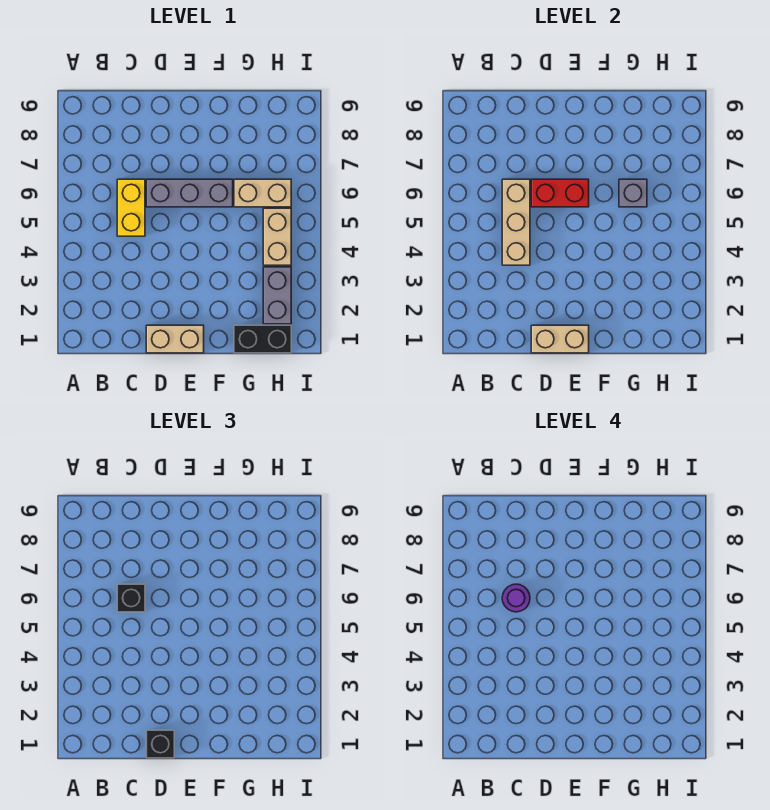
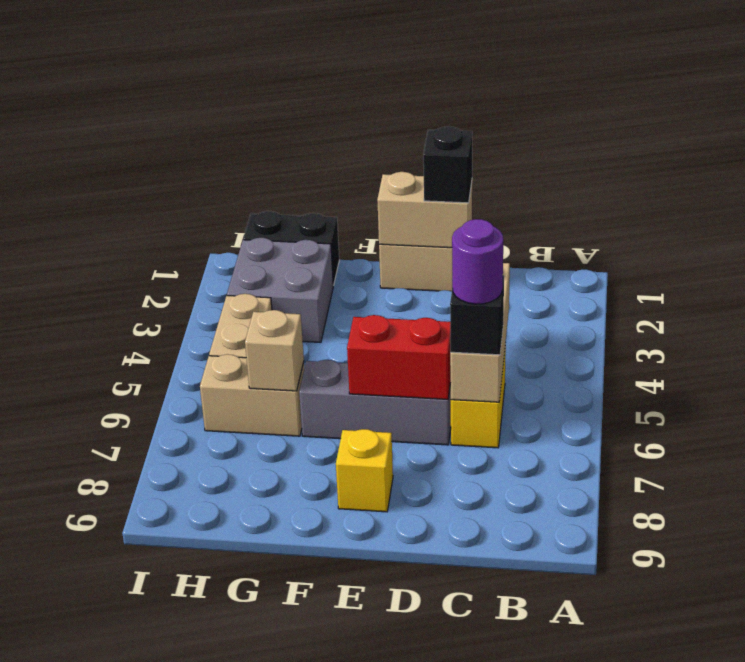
none -> yellow brick E8 level 1
grey brick G6 level 2 -> tan brick G6 level 2
grey brick H2:H3 level 1 -> grey brick G2:H3 level 1

